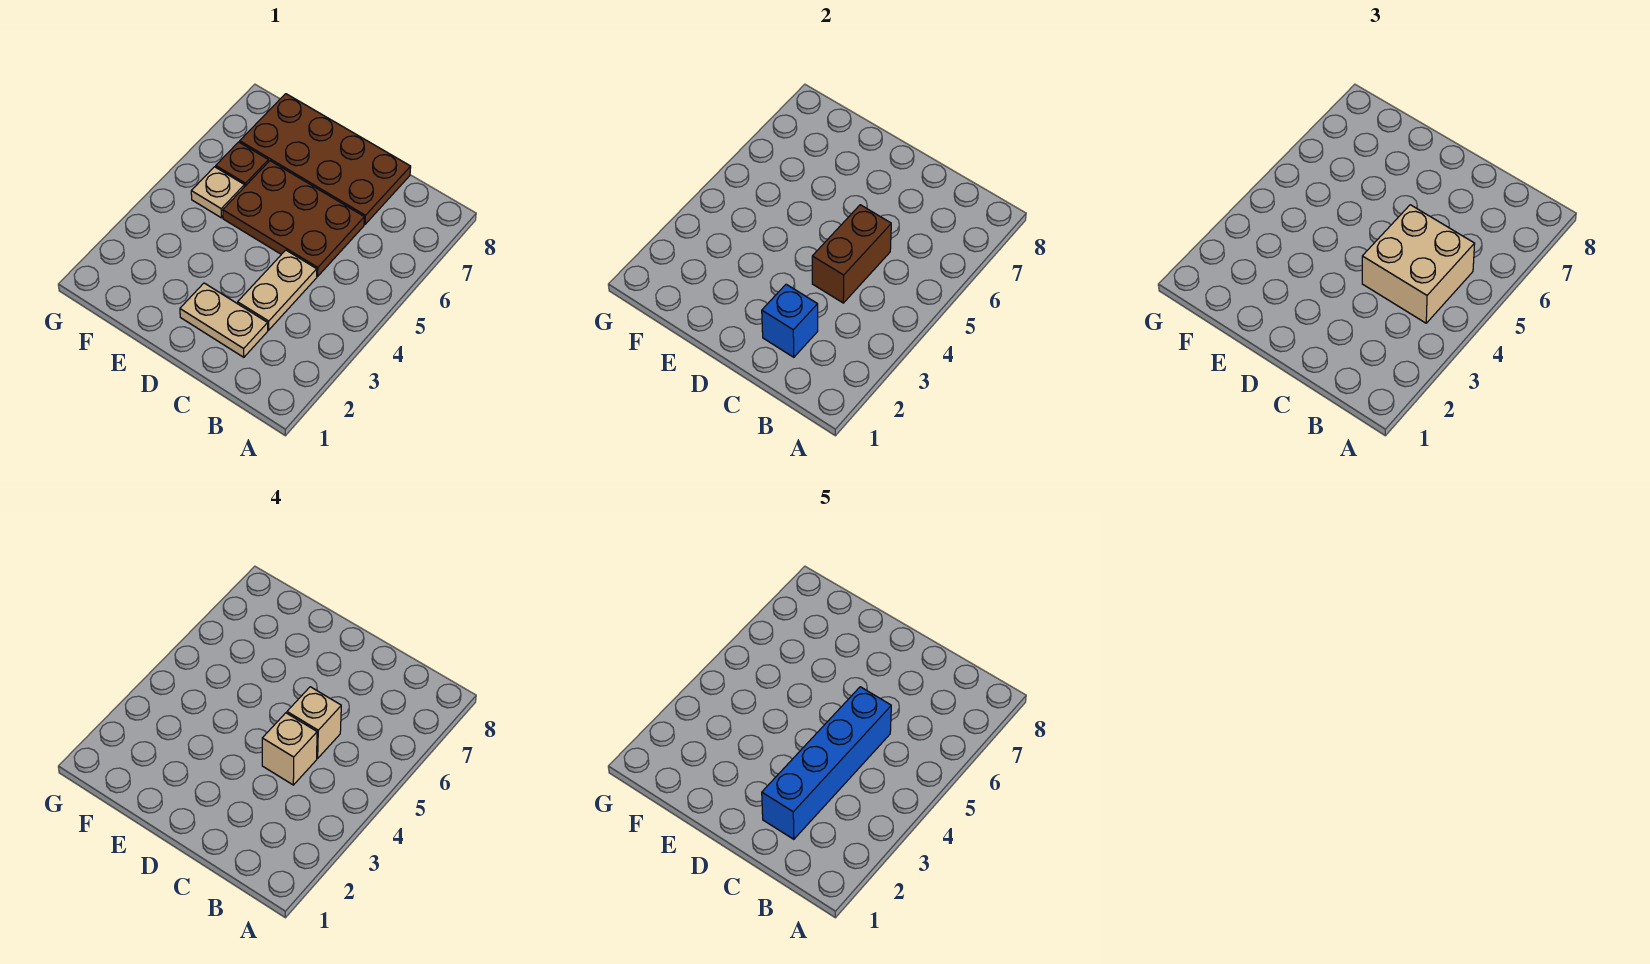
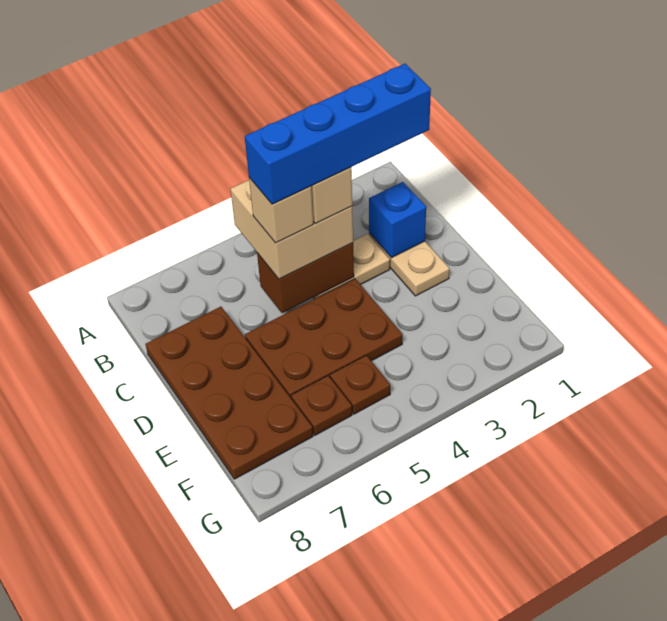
brown plate C5:E6 level 1 -> brown plate D4:E6 level 1
tan plate F5 level 1 -> brown plate F5 level 1

